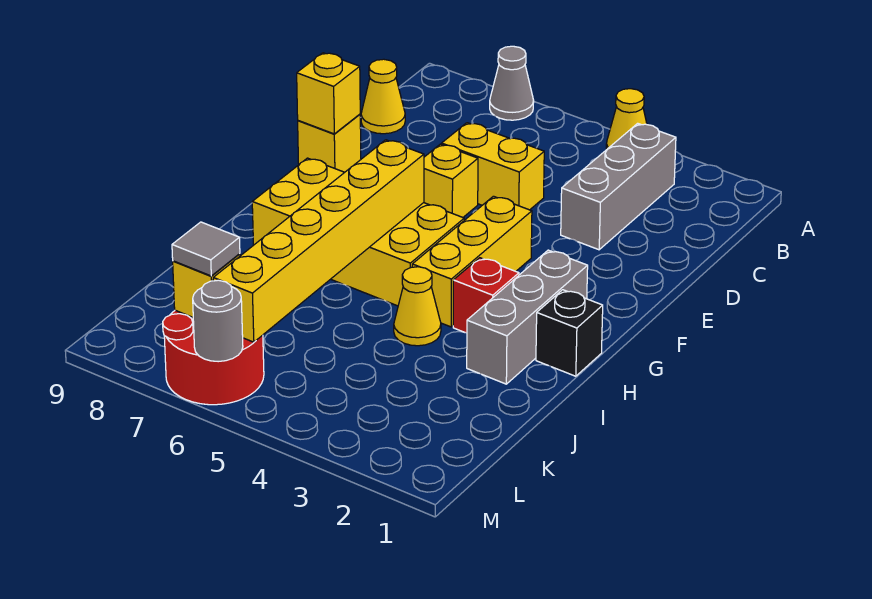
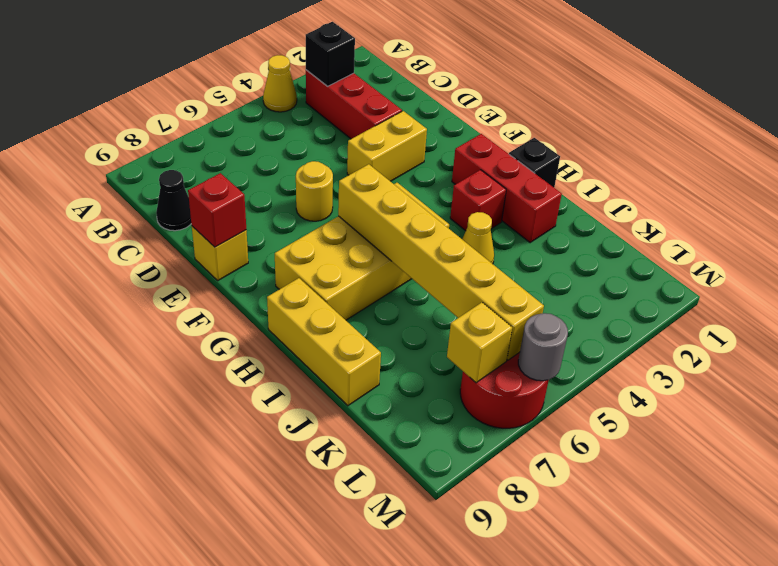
grey cone A7 level 1 -> none
grey brick B3:D3 level 1 -> red brick B3:D3 level 1
none -> black brick B3 level 2
yellow cone C9 level 1 -> black cone C9 level 1
yellow brick D5:D6 level 1 -> yellow brick E3:E4 level 1
yellow brick E6 level 1 -> yellow round brick E6 level 1
yellow brick E9 level 2 -> red brick E9 level 2
yellow brick F4:H4 level 1 -> yellow brick H9:J9 level 1
grey brick G2:I2 level 1 -> red brick G2:I2 level 1
grey tile L7 level 3 -> none

